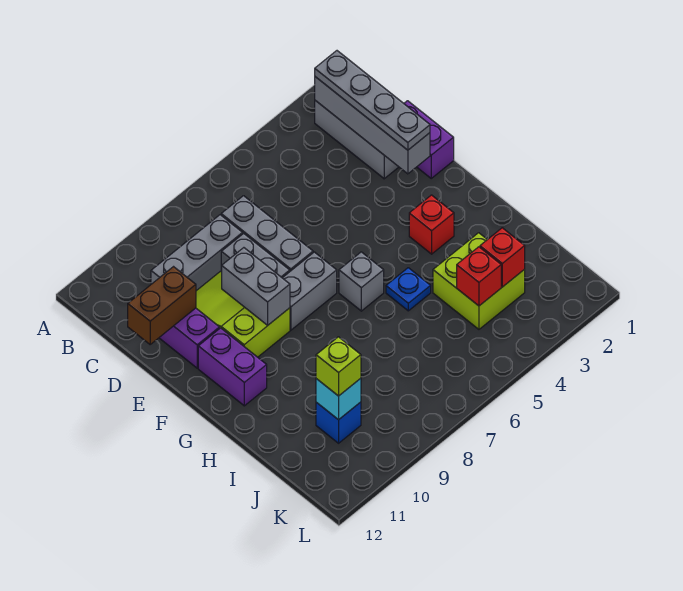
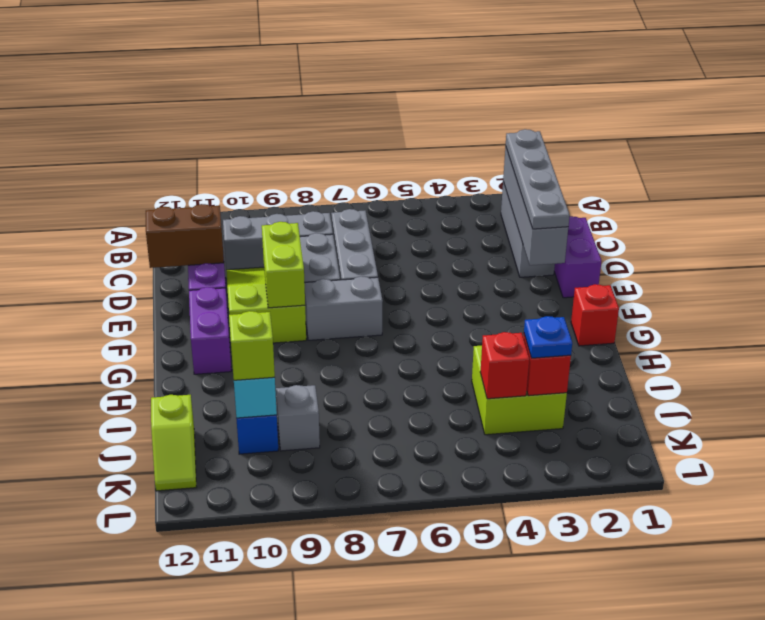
grey brick E9:F9 level 2 -> lime brick E9:F9 level 2
red brick G3 level 1 -> red brick G1 level 1
grey brick G6 level 1 -> grey brick J9 level 1
blue plate H5 level 1 -> blue plate J3 level 3
none -> lime slope J12:K12 level 1 top J

